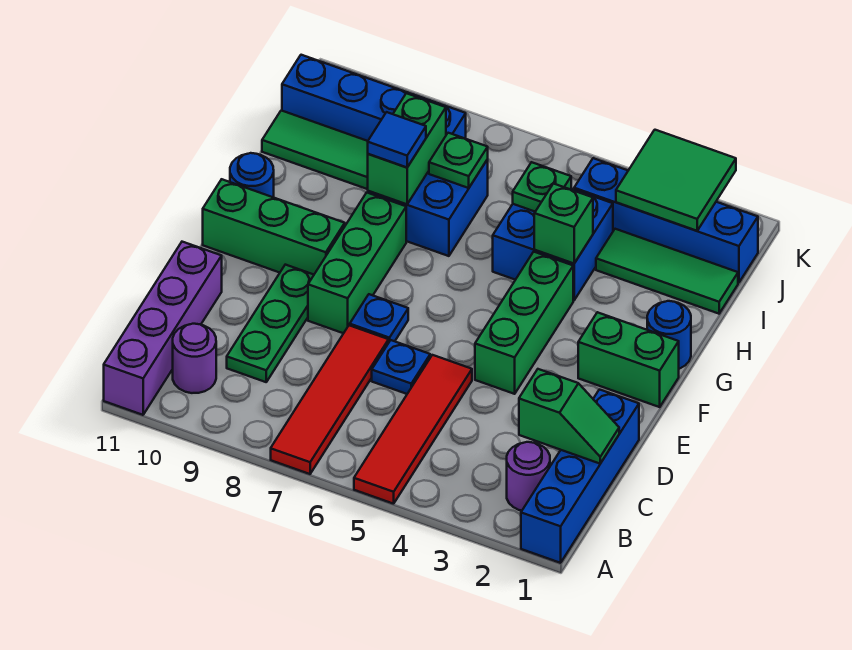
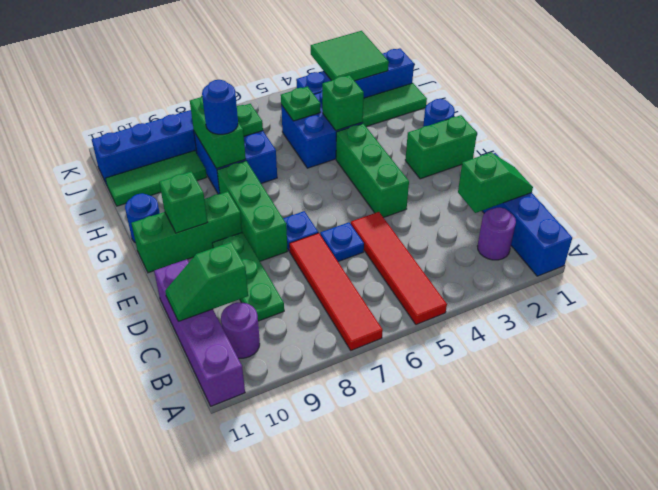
none -> green slope C10:C11 level 2 top 10
none -> green brick F10 level 2
blue tile H8 level 3 -> blue round brick H8 level 3

